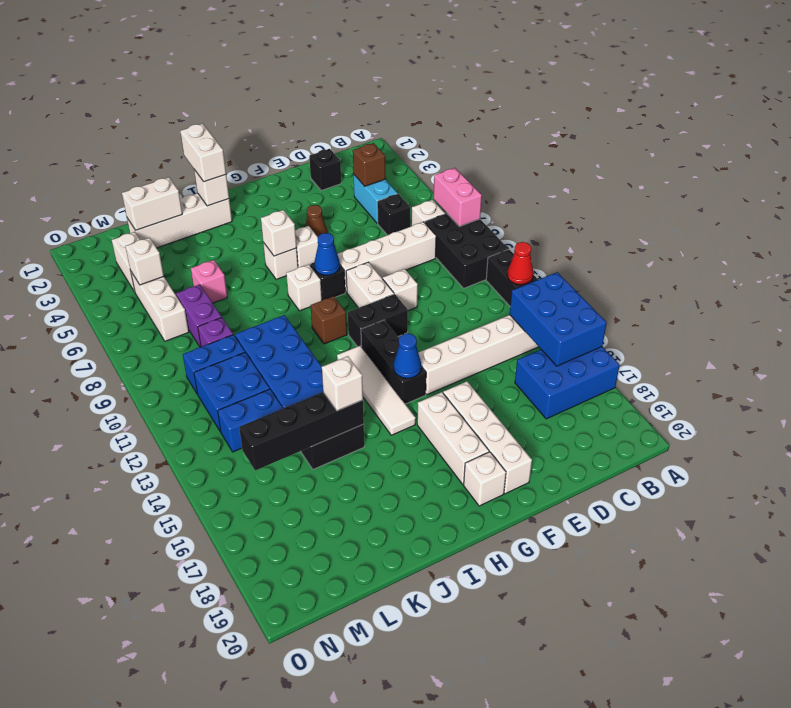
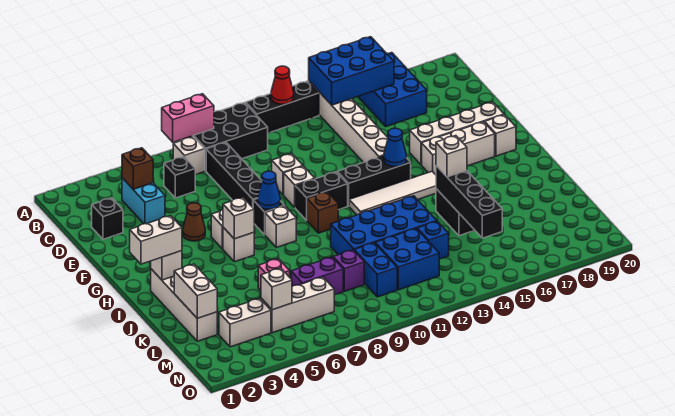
cyan brick C4:C5 level 1 -> cyan brick C4:D4 level 1
white brick C8:F8 level 1 -> black brick C8:F8 level 1
white brick F9:F10 level 1 -> white brick F10 level 1
black brick F11:G11 level 1 -> black brick G10:G11 level 1
blue brick L13:M13 level 1 -> blue brick L13 level 1

